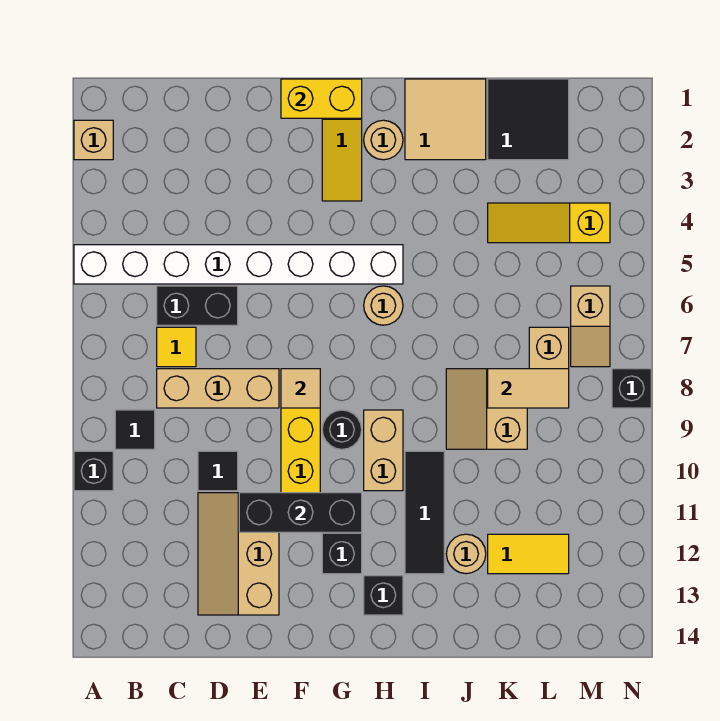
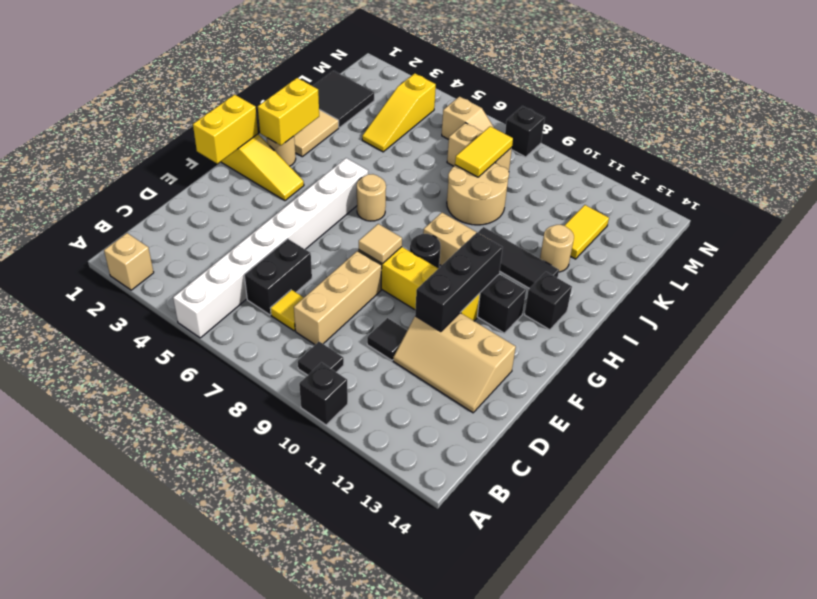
none -> yellow brick H2:I2 level 2
tan slope J8:K9 level 1 top K -> tan round brick J8:K9 level 1
tan tile K8:L8 level 2 -> yellow tile K8:L8 level 2

